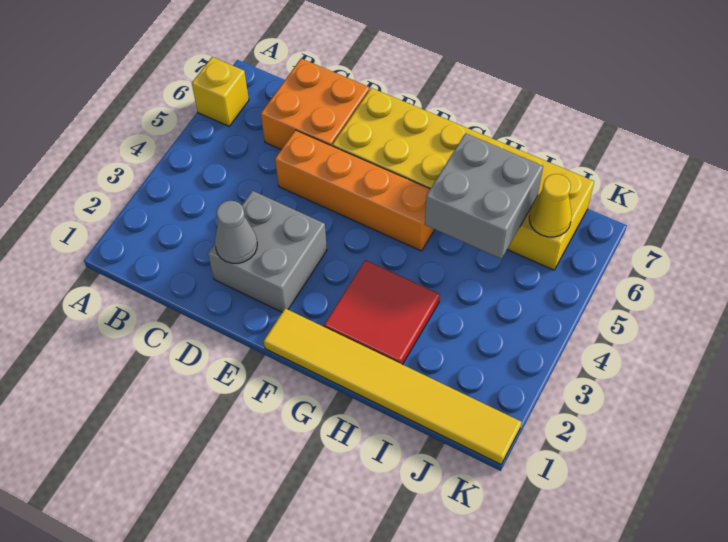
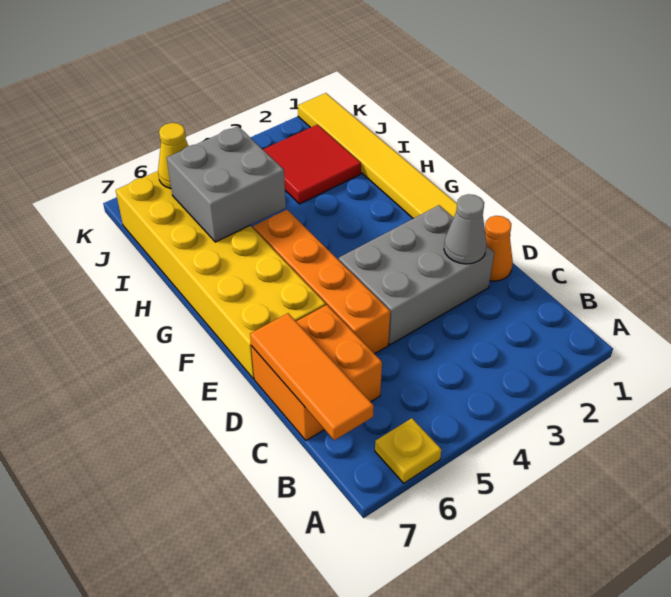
yellow brick A6 level 1 -> yellow plate A6 level 1
none -> orange tile B7:D7 level 2
none -> orange cone D1 level 1
grey brick D2:E3 level 1 -> grey brick D2:E4 level 1
red tile G2:H3 level 1 -> red tile I2:J3 level 1

